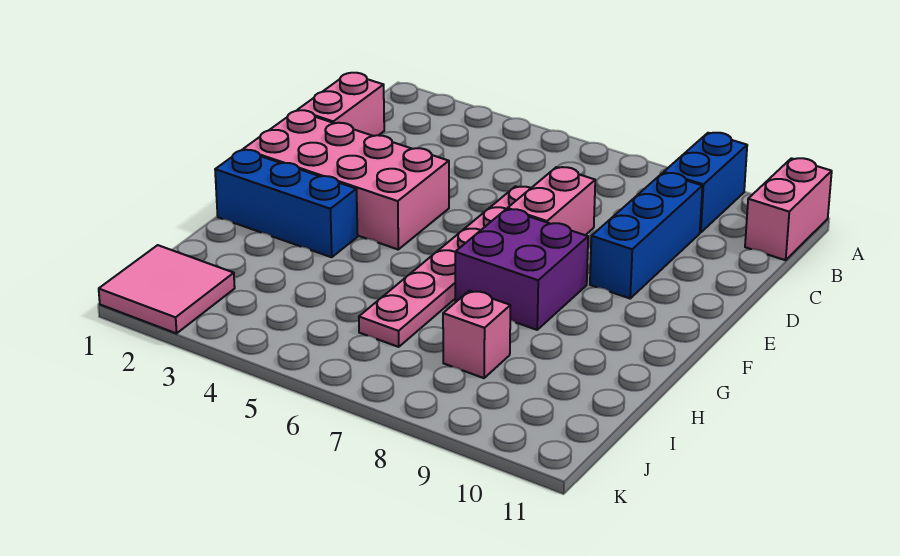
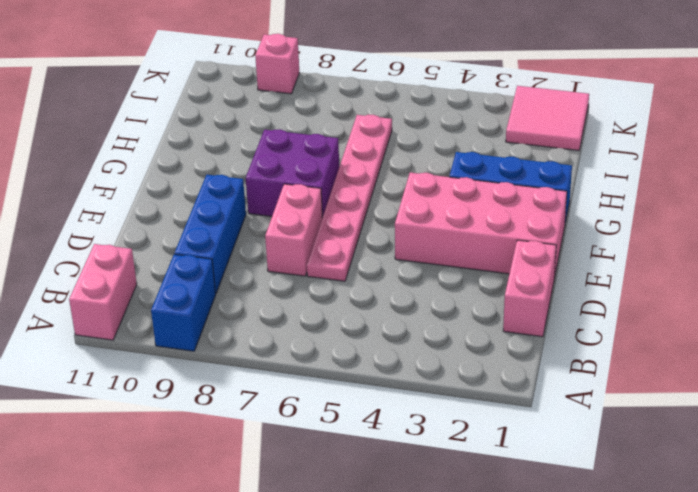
pink brick I8 level 1 -> pink brick K9 level 1

